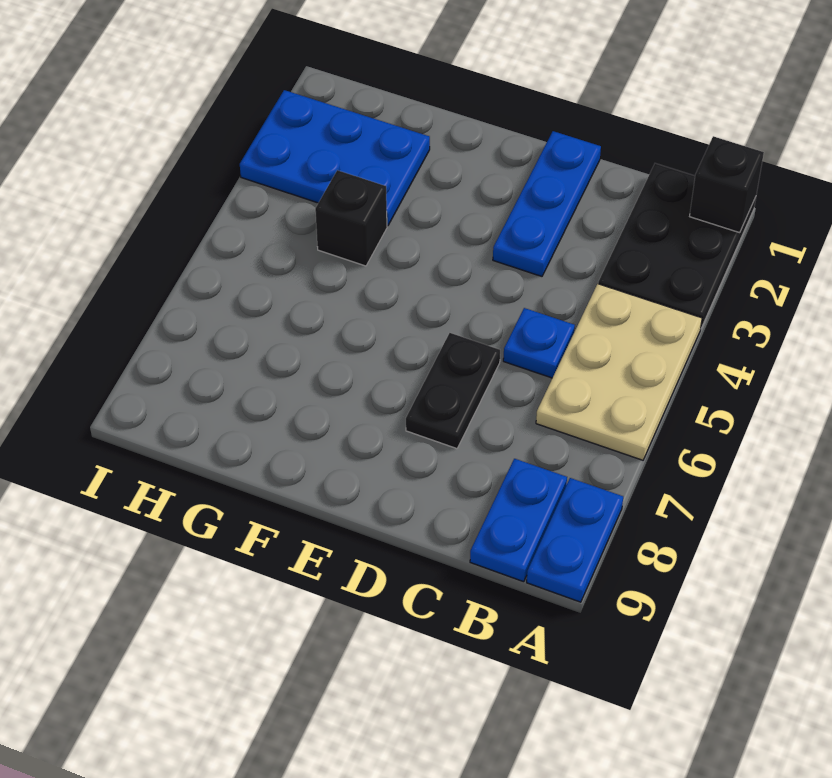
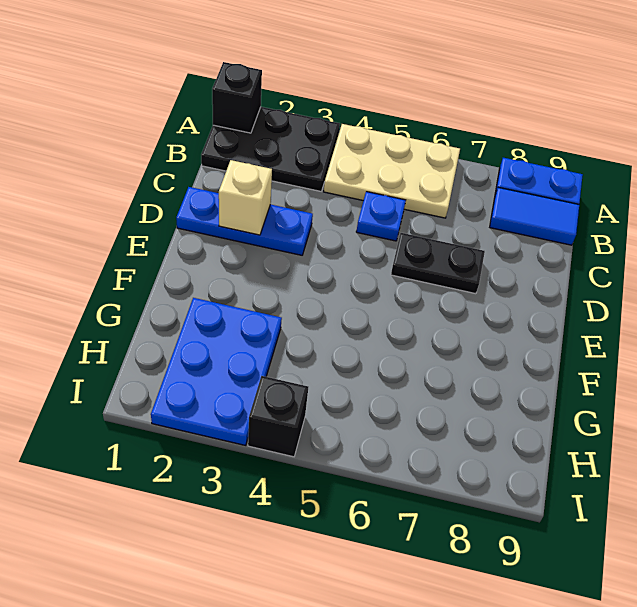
blue plate B8:B9 level 1 -> blue tile B8:B9 level 1
none -> tan brick D2 level 2
black brick G4 level 1 -> black brick I4 level 1

